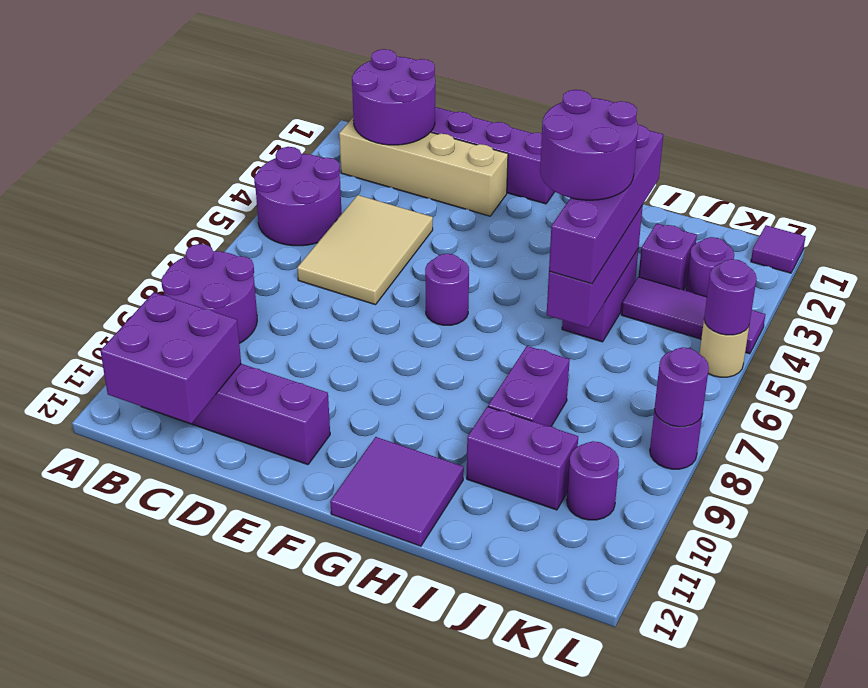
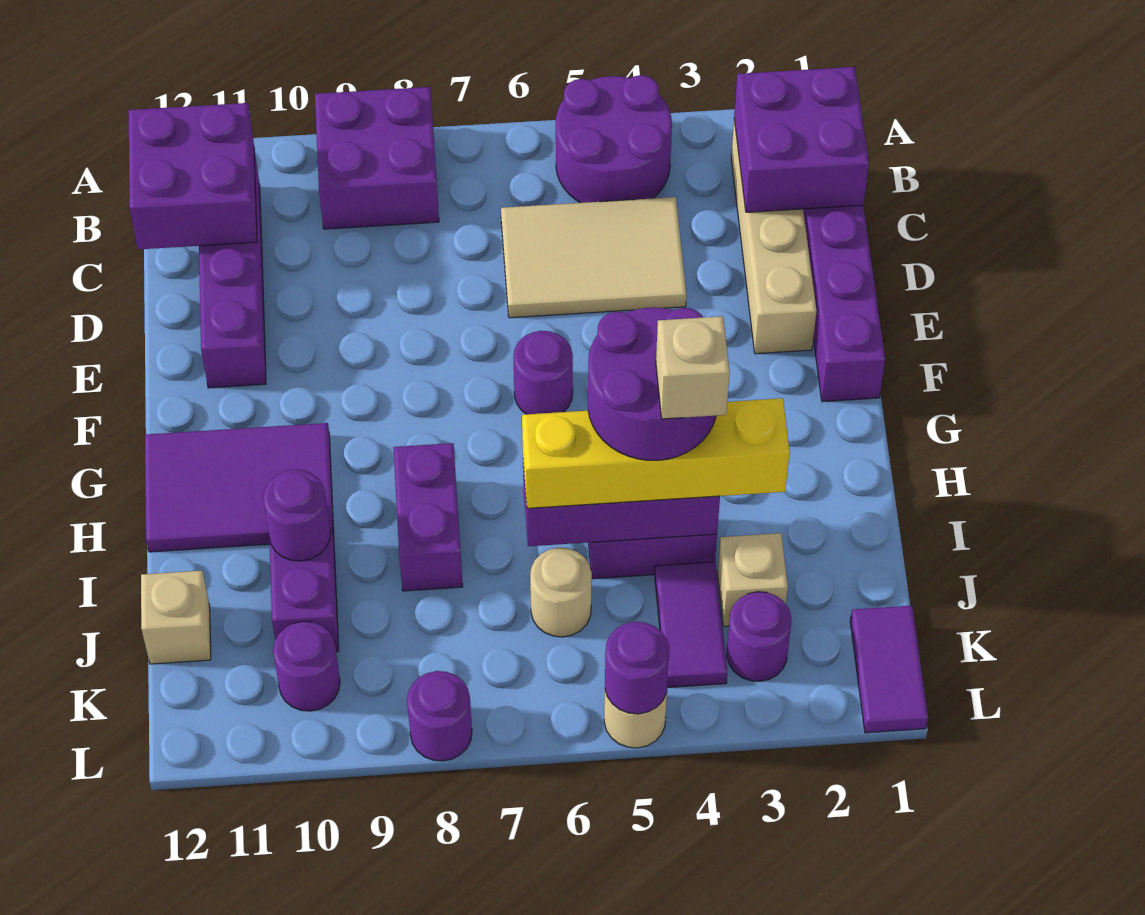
purple round brick A8:B9 level 1 -> purple brick A8:B9 level 1
purple round brick B1:C2 level 2 -> purple brick B1:C2 level 2
purple tile G11:H12 level 1 -> purple tile G10:H12 level 1
purple brick I3:I6 level 3 -> yellow brick I3:I6 level 3
none -> tan brick I4 level 5
purple brick I8:I9 level 1 -> purple brick H8:I8 level 1
purple brick J3 level 1 -> tan brick J3 level 1
purple tile J4:L4 level 1 -> purple tile J4:K4 level 1
none -> tan round brick J6 level 1
none -> tan brick J12 level 1
purple tile L1 level 1 -> purple tile K1:L1 level 1
purple round brick L8 level 2 -> purple round brick I10 level 2

